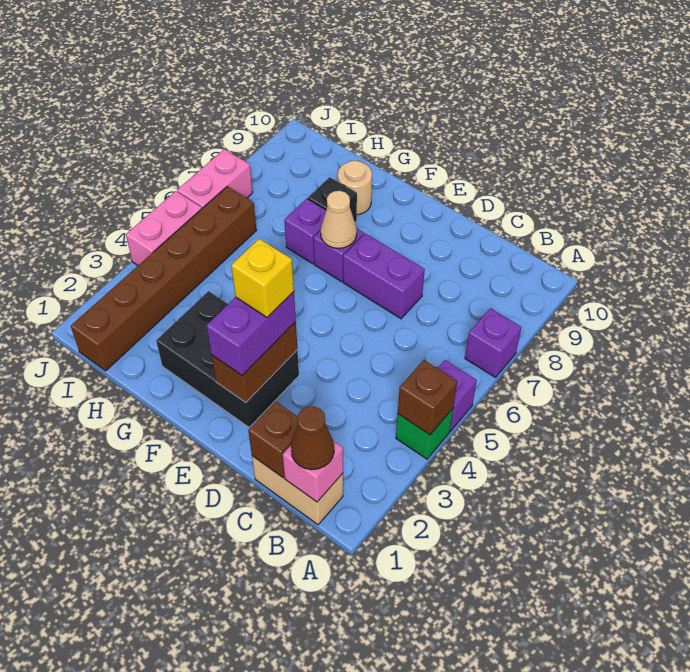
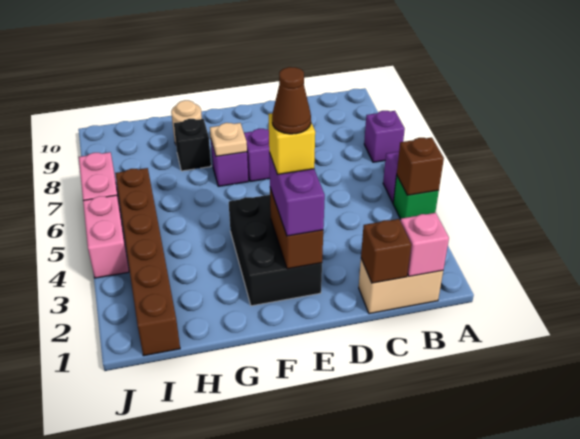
brown cone B1 level 3 -> brown cone E3 level 5
black brick E2:G3 level 1 -> black brick E2:F4 level 1
tan cone F7 level 2 -> tan plate F7 level 2
purple brick G7 level 1 -> none

